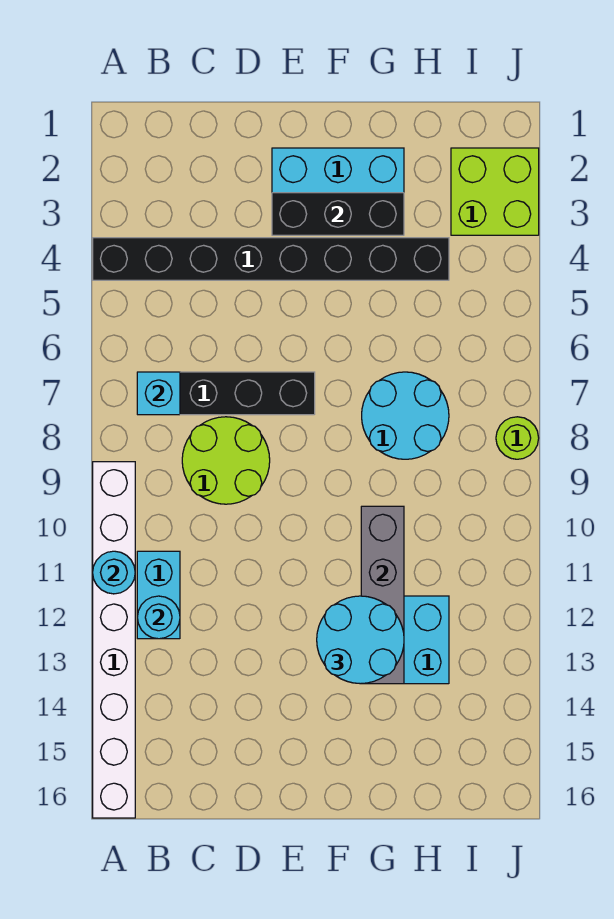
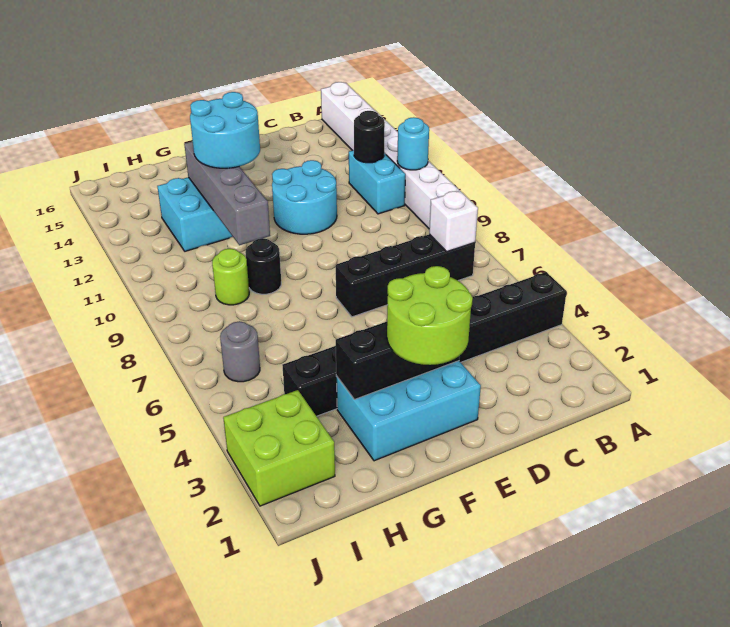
cyan brick B7 level 2 -> white brick B7 level 2
cyan round brick B12 level 2 -> black round brick B12 level 2
lime round brick C8:D9 level 1 -> lime round brick E2:F3 level 3
cyan round brick G7:H8 level 1 -> cyan round brick D11:E12 level 1
none -> black round brick G9 level 1
none -> grey round brick I6 level 1
lime round brick J8 level 1 -> lime round brick H9 level 1

